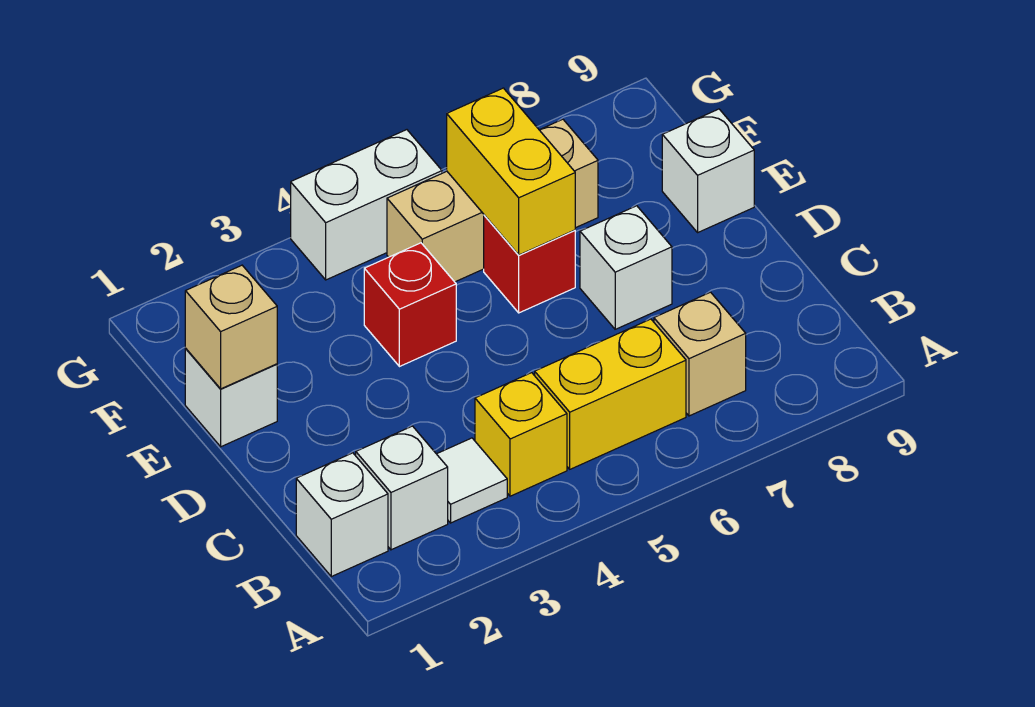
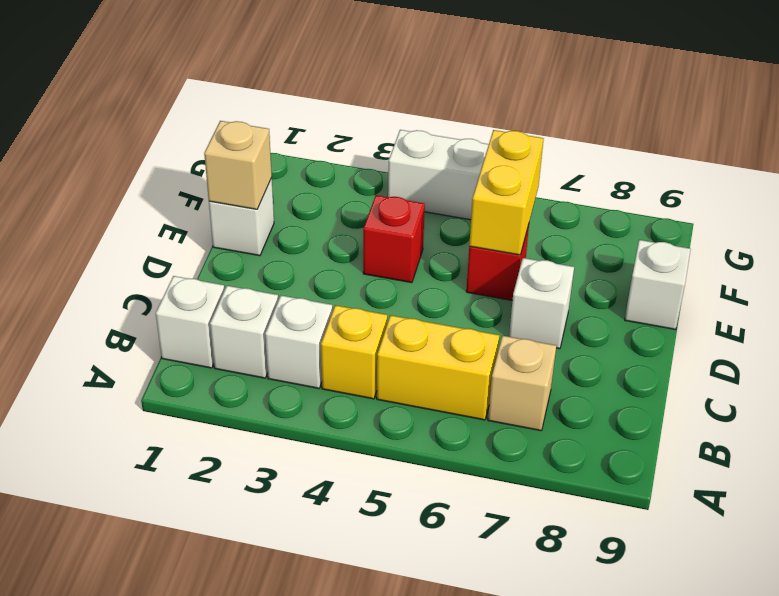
white tile B3 level 1 -> white brick B3 level 1
tan brick F5:F7 level 1 -> none

